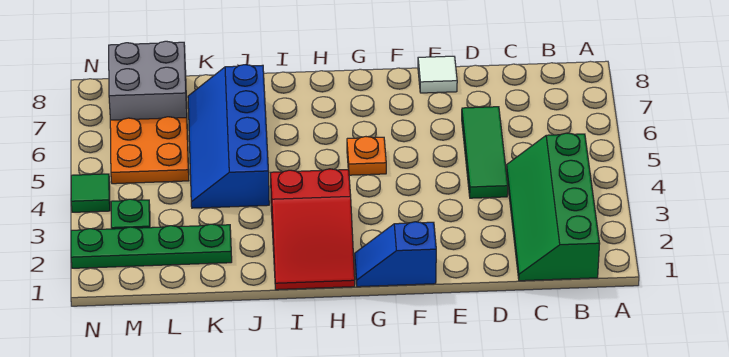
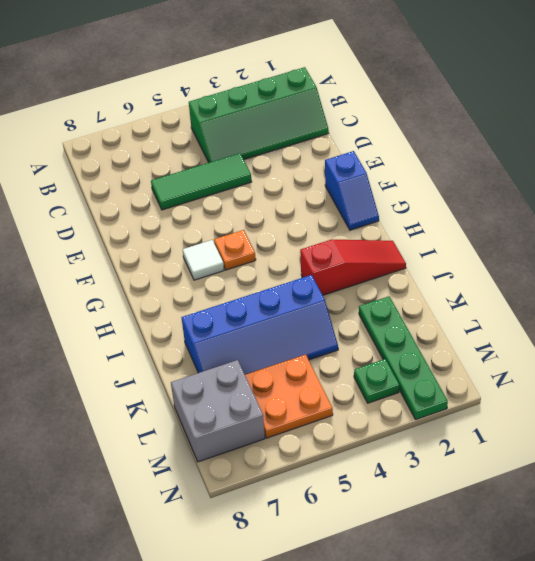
white tile E8 level 1 -> white tile G6 level 1
red slope H1:I3 level 1 top 3 -> red slope I1:I3 level 1 top 3
green tile N4 level 1 -> none

